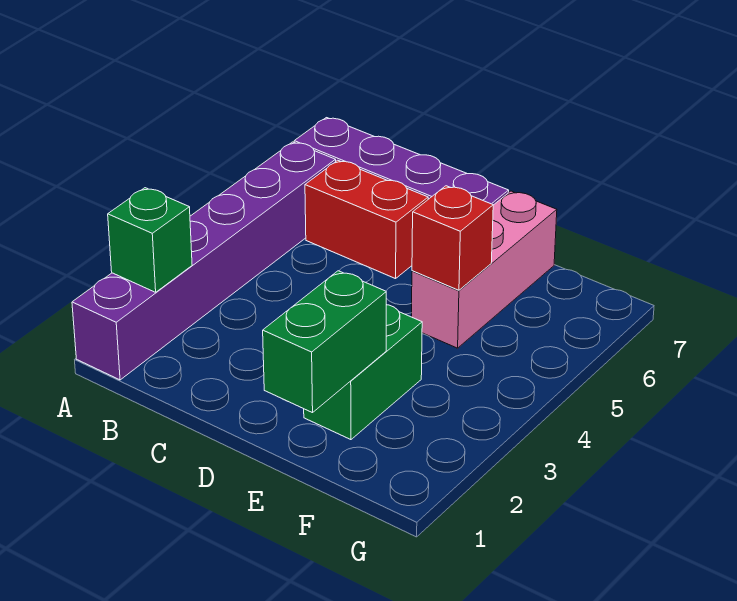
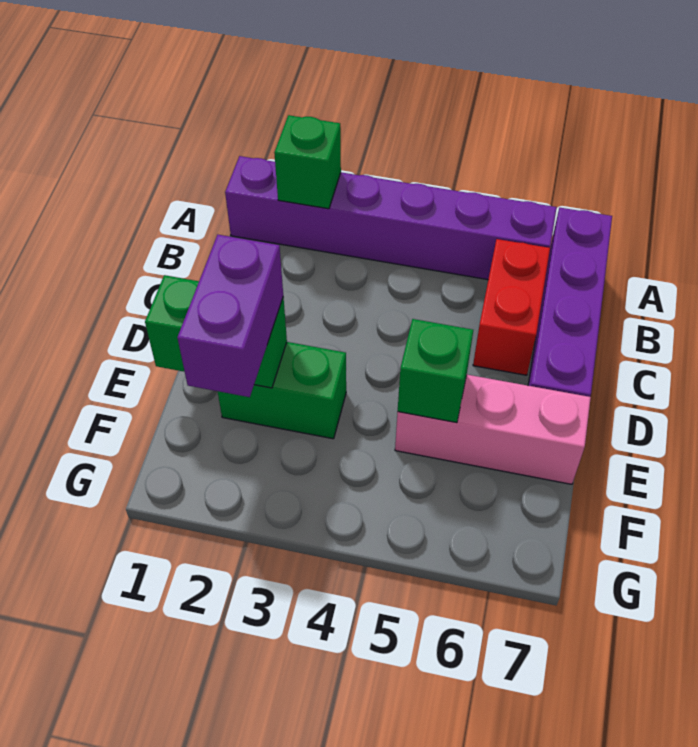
none -> purple brick E2:F2 level 3
red brick E5 level 2 -> green brick E5 level 2

